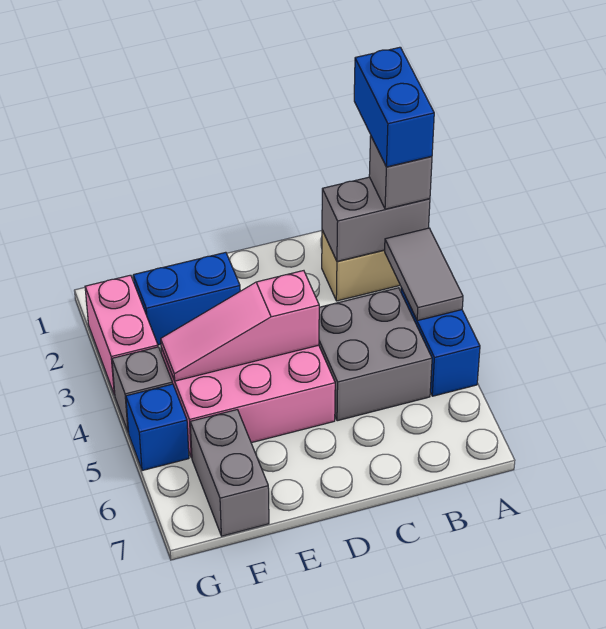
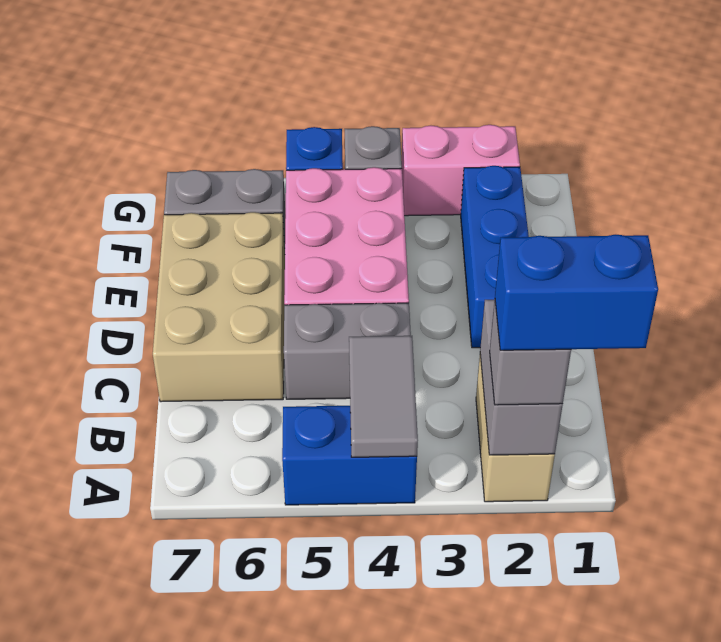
grey tile A3:A4 level 2 -> grey tile A4:B4 level 2
grey brick B4:C5 level 1 -> grey brick C4:C5 level 1
none -> tan brick C6:E7 level 1
pink slope D4:F4 level 2 top D -> none
blue brick E2:F2 level 1 -> blue brick D2:F2 level 1

